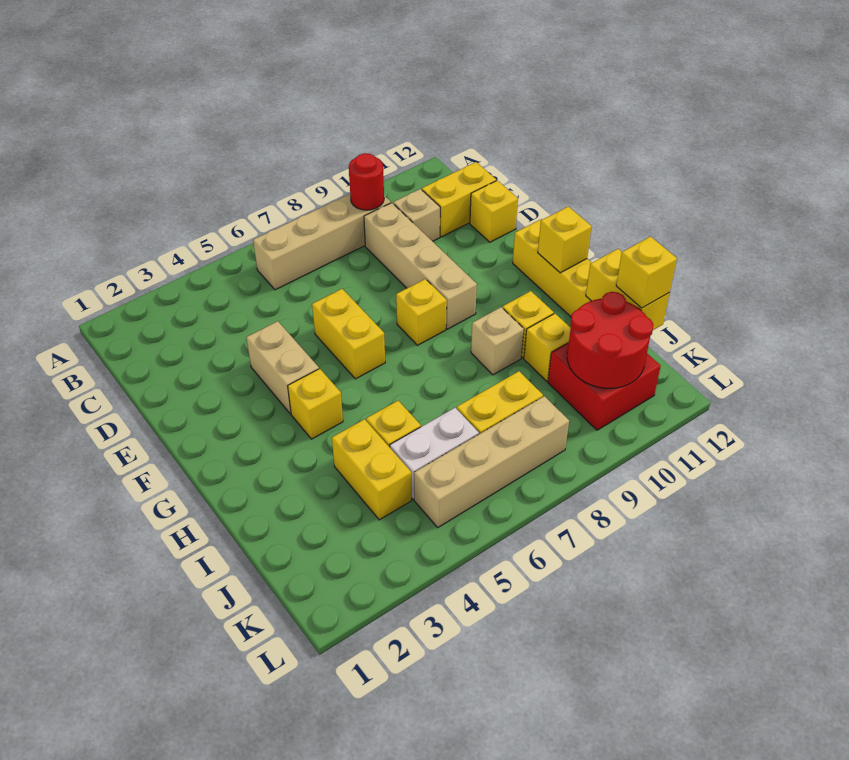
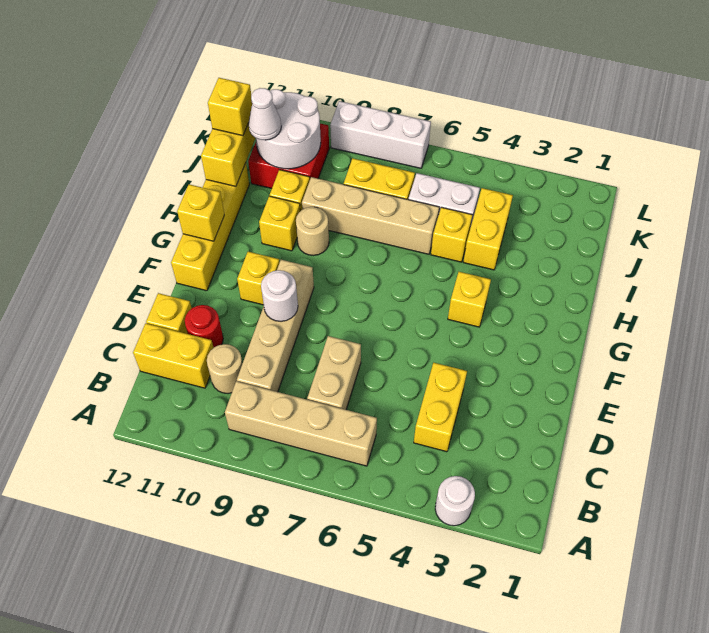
none -> white round brick A3 level 1
red round brick B9 level 2 -> red round brick D11 level 1
tan brick C10 level 1 -> tan round brick C10 level 1
tan brick E4:F4 level 1 -> tan brick C7:D7 level 1
yellow brick E6:F6 level 1 -> yellow brick C4:D4 level 1
none -> white round brick E9 level 2
yellow brick F8 level 1 -> yellow brick F10 level 1
tan brick H9 level 1 -> tan round brick H9 level 1
red round brick J10:K11 level 2 -> white round brick J10:K11 level 2
none -> white cone J11 level 3
tan brick K5:K8 level 1 -> tan brick I6:I9 level 1
none -> white brick L7:L9 level 1

